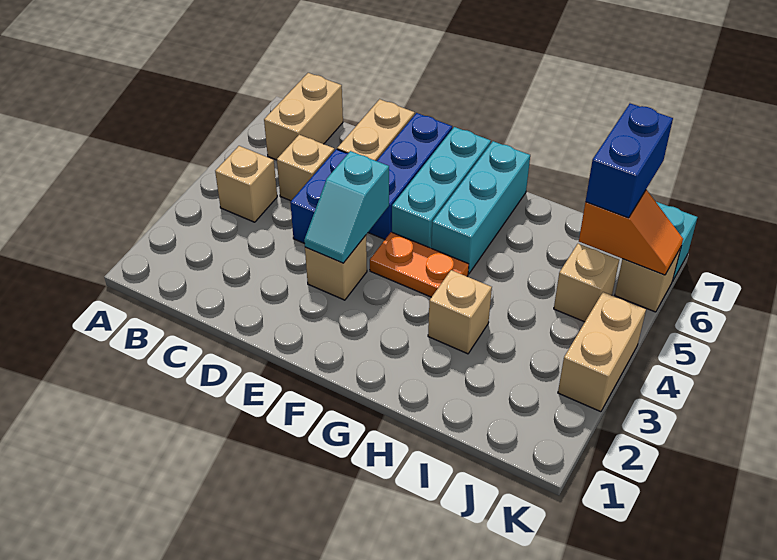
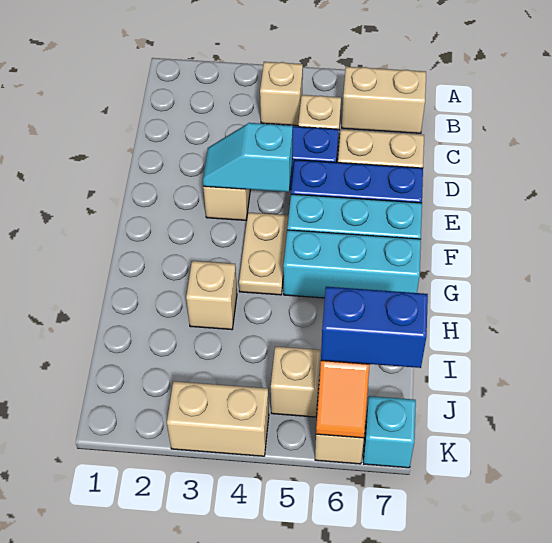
orange plate F4:G4 level 1 -> tan plate F4:G4 level 1

